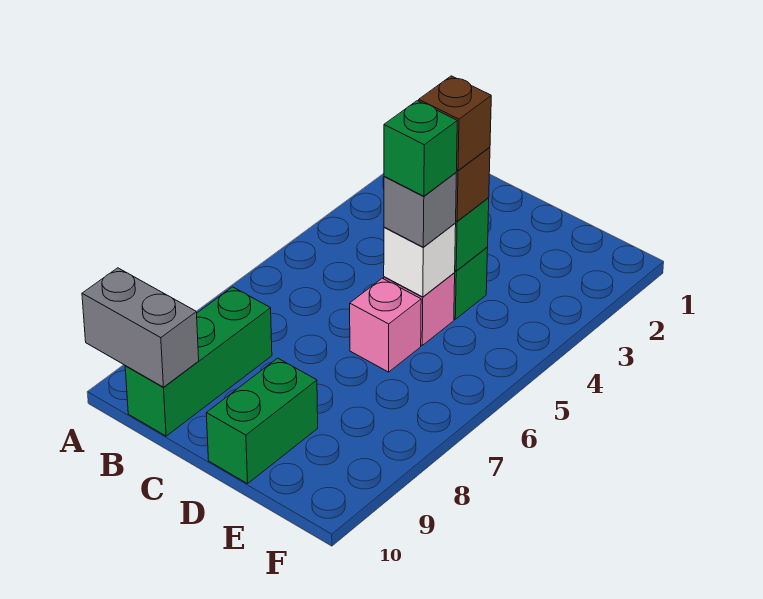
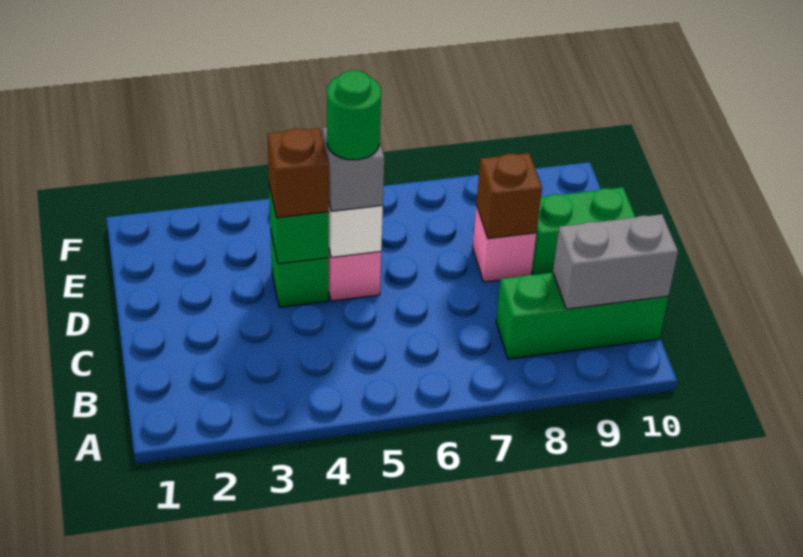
grey brick A10:B10 level 2 -> grey brick B9:B10 level 2
brown brick D4 level 4 -> brown brick D8 level 2
green brick D5 level 4 -> green round brick D5 level 4
pink brick D6 level 1 -> pink brick D8 level 1

